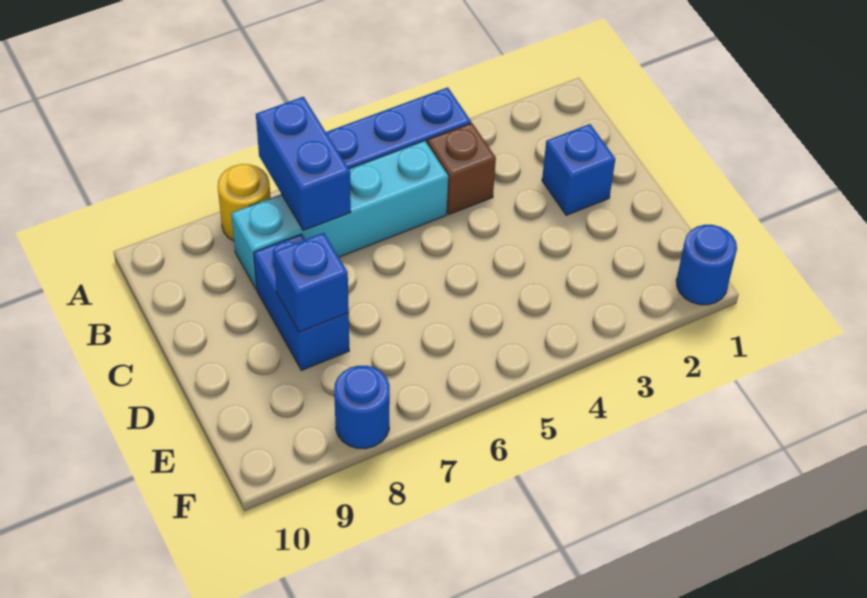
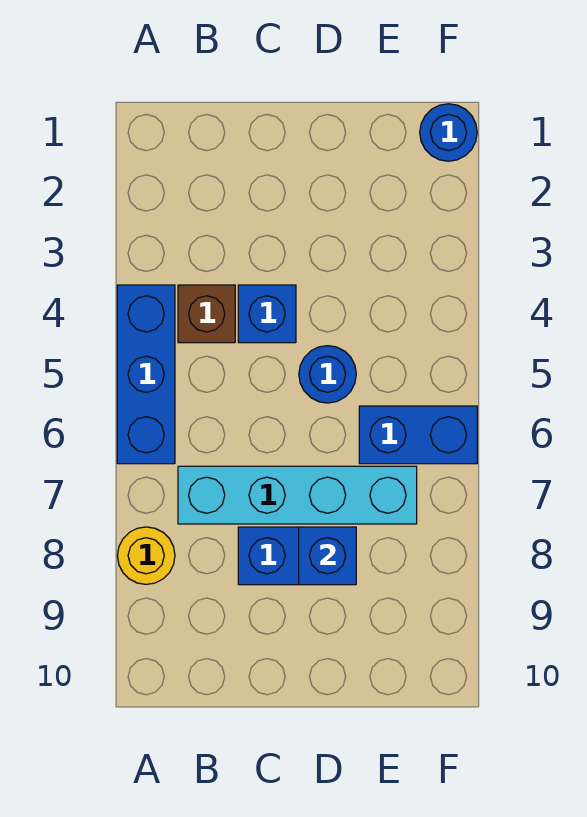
blue brick A7:B7 level 2 -> blue brick E6:F6 level 1
cyan brick B5:B8 level 1 -> cyan brick B7:E7 level 1
blue brick C2 level 1 -> blue brick C4 level 1
blue round brick F8 level 1 -> blue round brick D5 level 1

